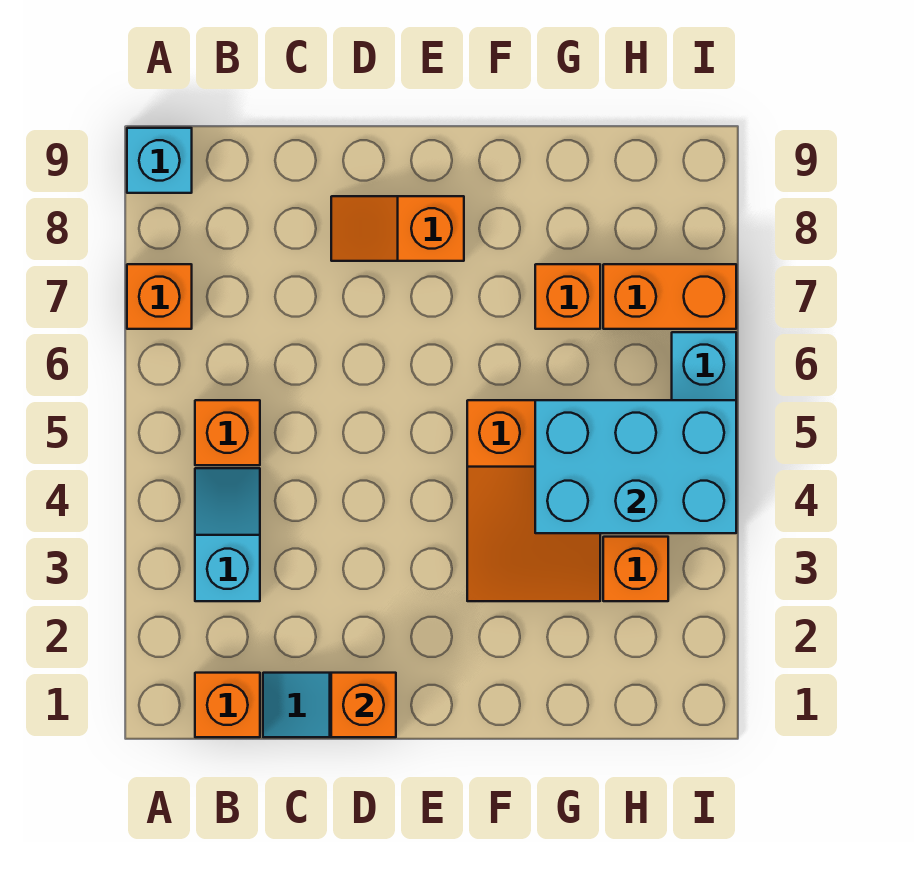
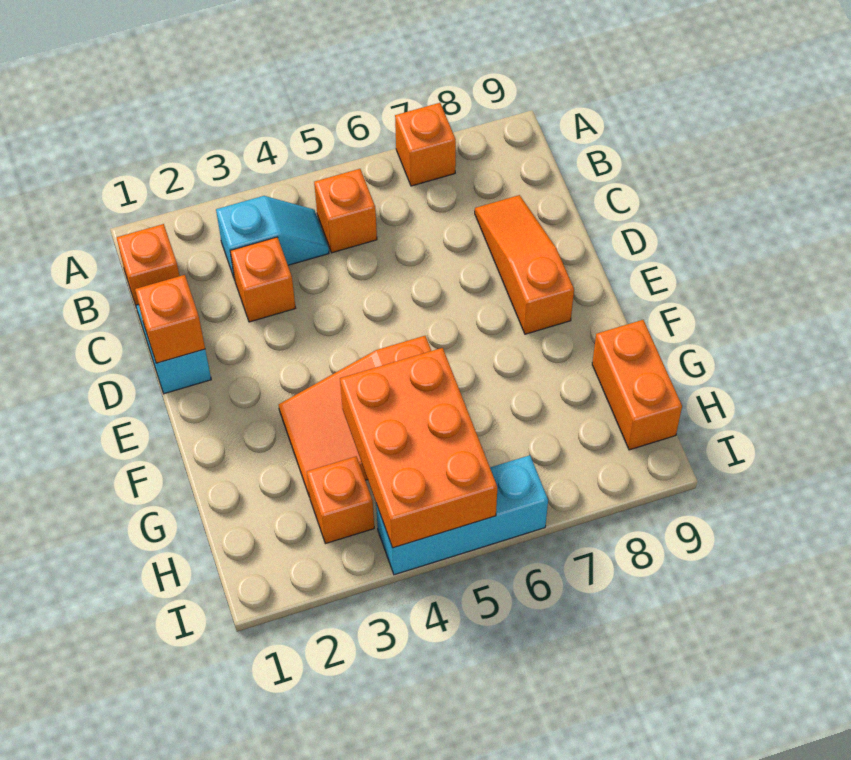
cyan brick A9 level 1 -> none
orange slope D8:E8 level 1 top E -> orange slope C8:E8 level 1 top E
cyan brick G4:I5 level 2 -> orange brick G4:I5 level 2
orange brick G7 level 1 -> orange brick C3 level 1
orange brick H7:I7 level 1 -> orange brick G9:H9 level 1

